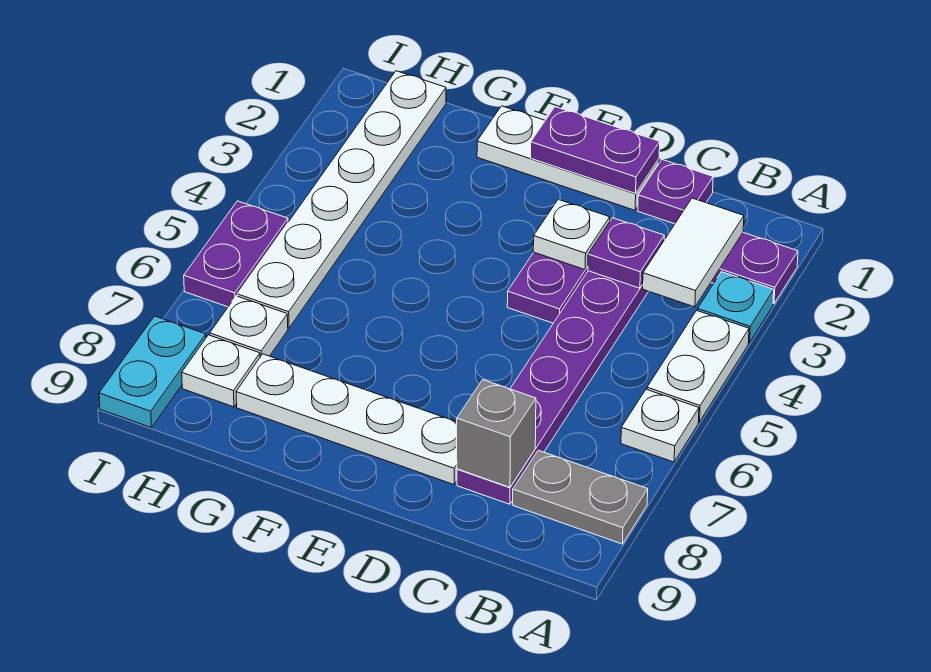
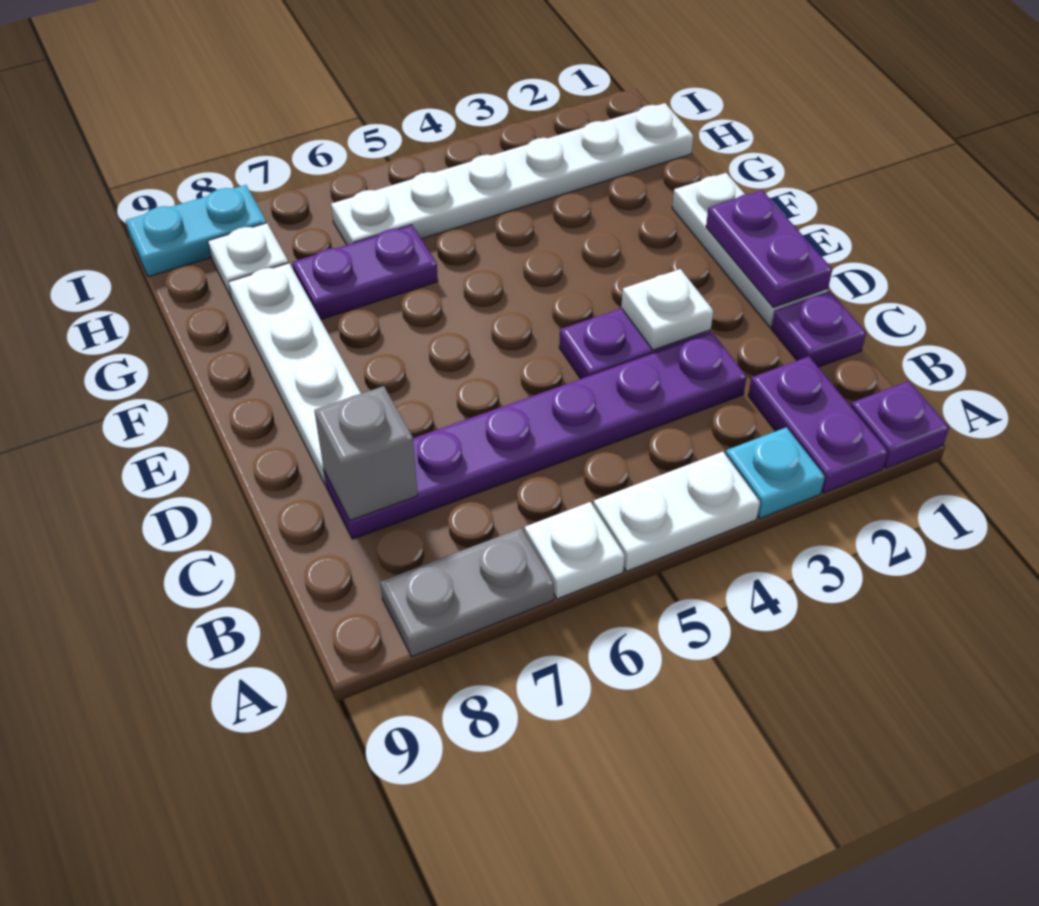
grey plate A8:B8 level 1 -> grey plate A7:A8 level 1
white tile B2:B3 level 2 -> none
purple plate C3 level 2 -> purple plate A1 level 1
white plate H7 level 1 -> none
purple plate I5:I6 level 1 -> purple plate G6:G7 level 1

